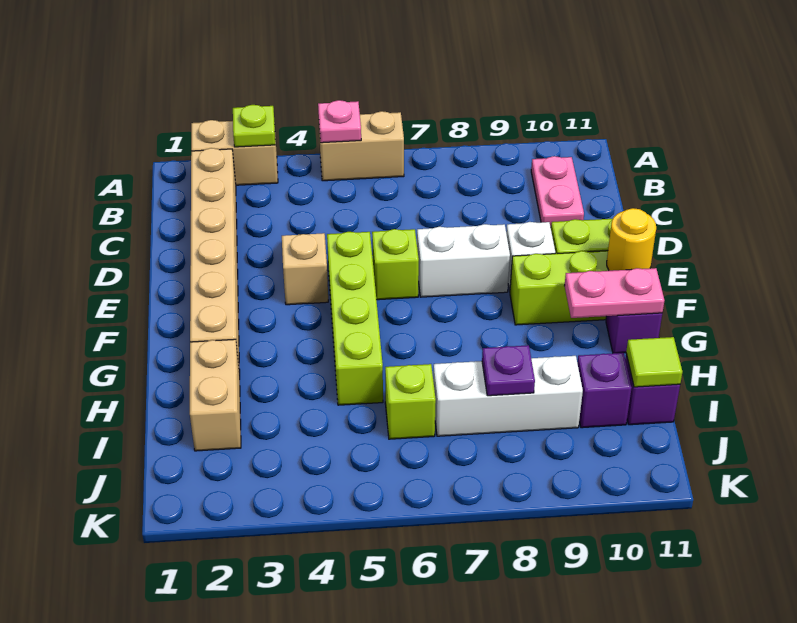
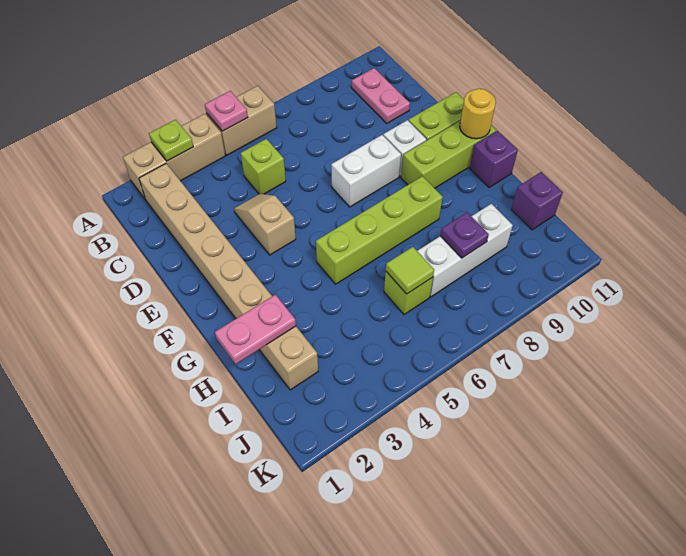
tan brick A2:A3 level 1 -> tan brick A2:A4 level 1
lime brick E5:H5 level 1 -> lime brick G5:G8 level 1
lime brick E6 level 1 -> lime brick C5 level 1
pink plate G10:G11 level 2 -> pink plate H1:H2 level 2
purple brick I10 level 1 -> none
lime tile I11 level 2 -> lime tile I6 level 2

